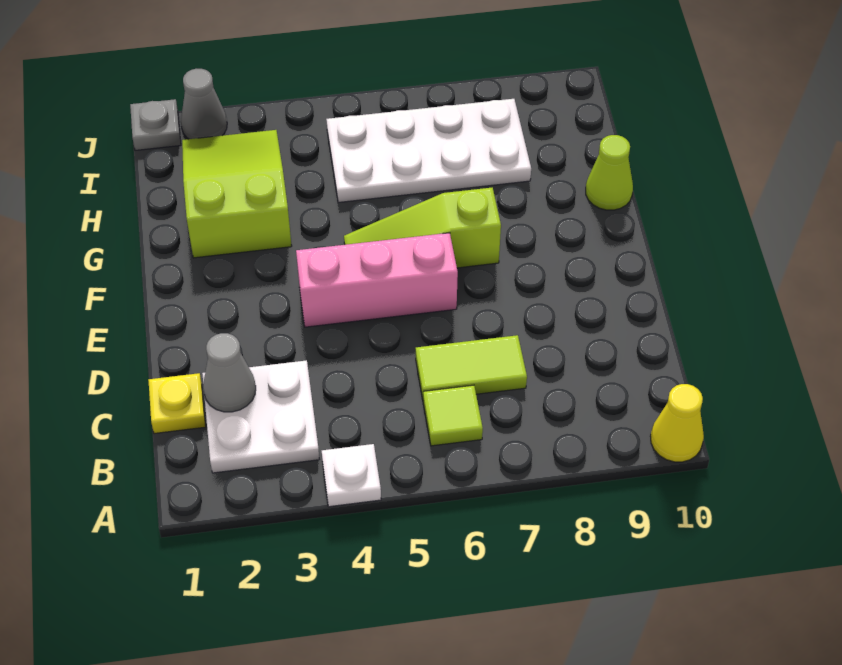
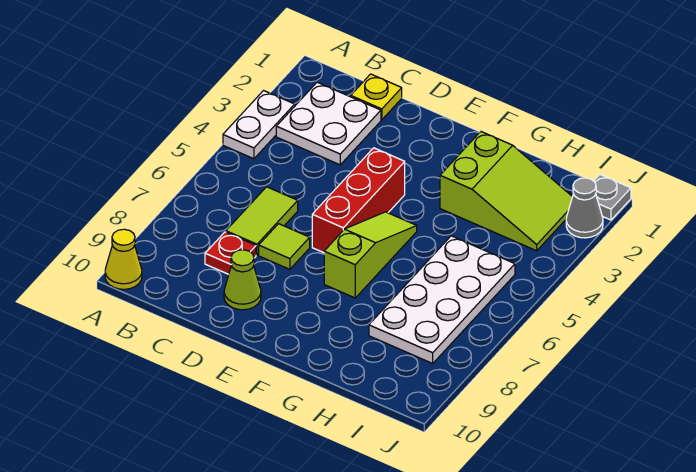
white plate A4 level 1 -> white plate A3:A4 level 1
lime tile B6 level 1 -> lime tile D7 level 1
grey cone C2 level 2 -> none
none -> red plate C8 level 1
pink brick E4:E6 level 1 -> red brick E4:E6 level 1
lime cone G10 level 1 -> lime cone D9 level 1

